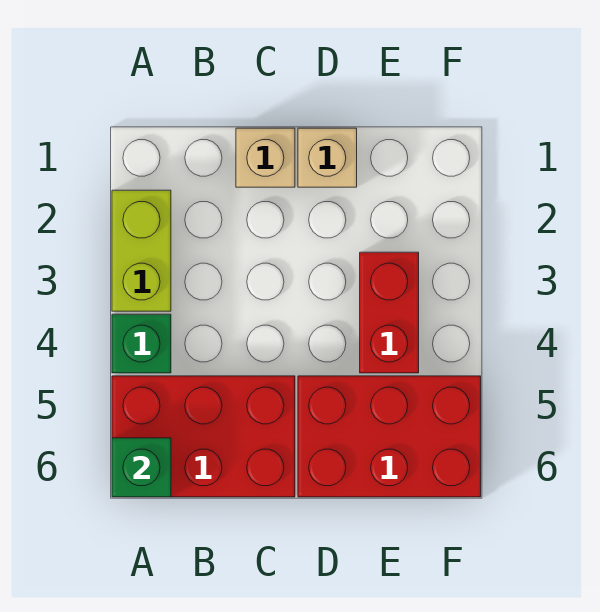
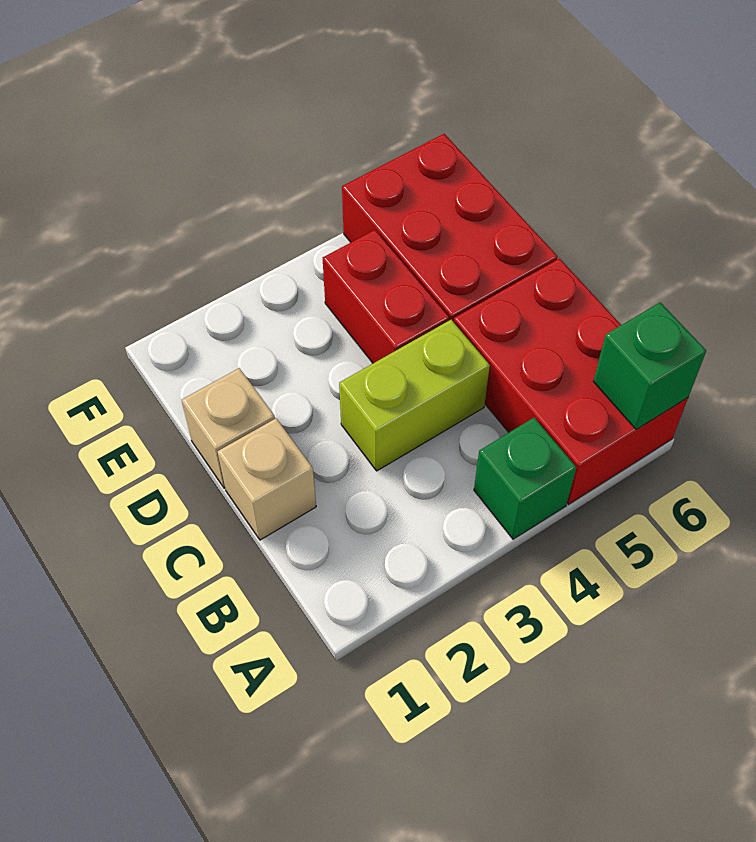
lime brick A2:A3 level 1 -> lime brick C3:C4 level 1
red brick E3:E4 level 1 -> red brick D4:E4 level 1

